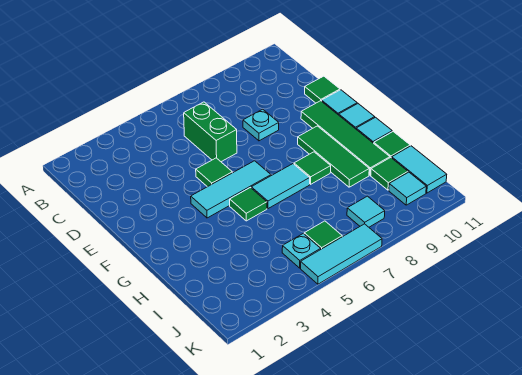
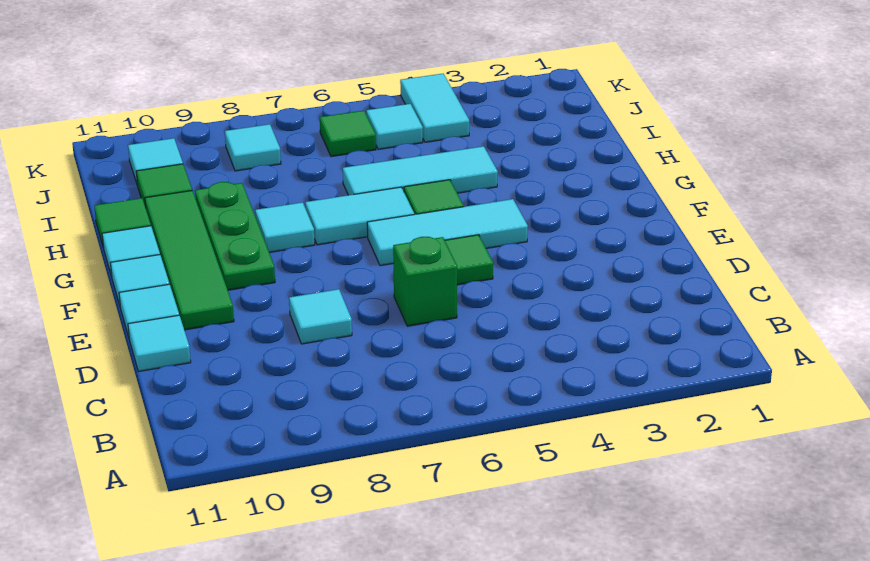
green brick C6:D6 level 1 -> green brick D6 level 1
cyan plate D8 level 1 -> cyan tile D8 level 1
green tile D11 level 1 -> cyan tile D11 level 1
green tile F9:H9 level 1 -> green plate F9:H9 level 1
green tile G8 level 1 -> cyan tile G8 level 1
cyan tile I11:J11 level 1 -> cyan tile J4:K4 level 1
cyan plate J5 level 1 -> cyan tile J5 level 1
cyan tile K5:K7 level 1 -> cyan tile H4:H6 level 1

